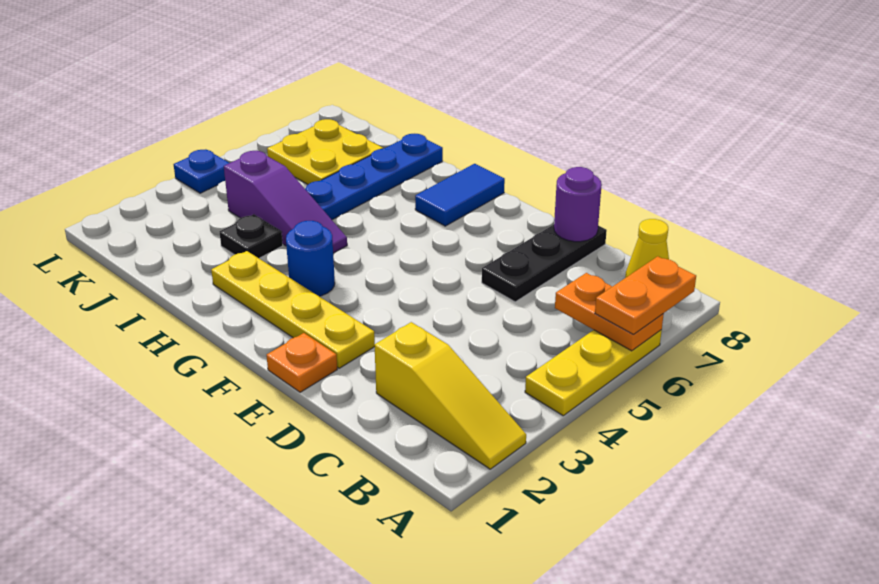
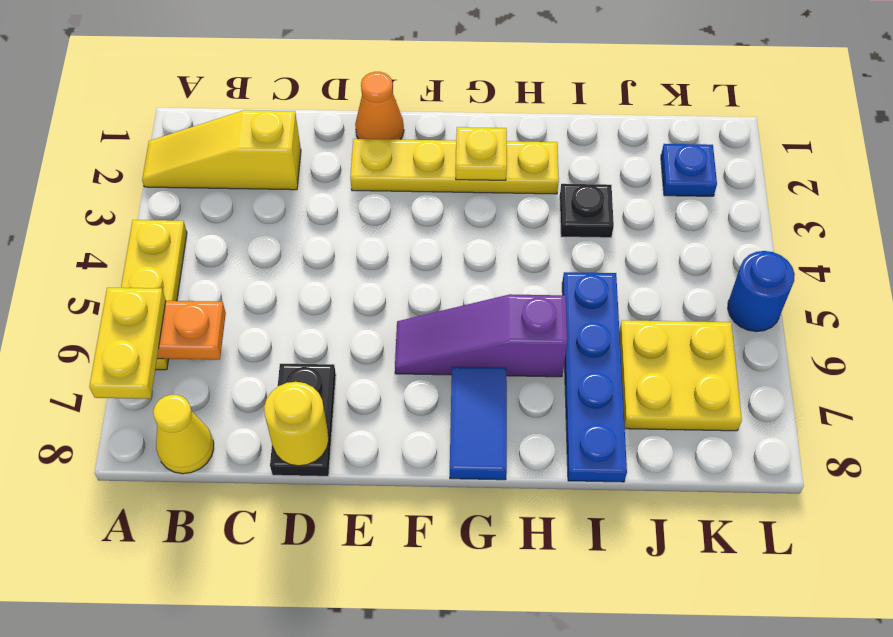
orange plate A6:A7 level 3 -> yellow plate A6:A7 level 3
black plate D6:D8 level 1 -> black plate D7:D8 level 1
purple round brick D8 level 2 -> yellow round brick D8 level 2
orange plate E1 level 1 -> orange cone E1 level 1
none -> yellow plate G2 level 2
blue round brick G3 level 1 -> blue round brick L5 level 1
purple slope H4:J4 level 1 top J -> purple slope F6:H6 level 1 top H
blue plate L4 level 1 -> blue plate K2 level 1

